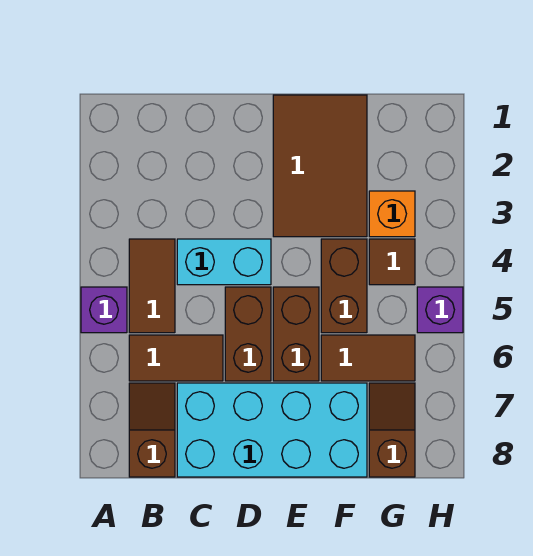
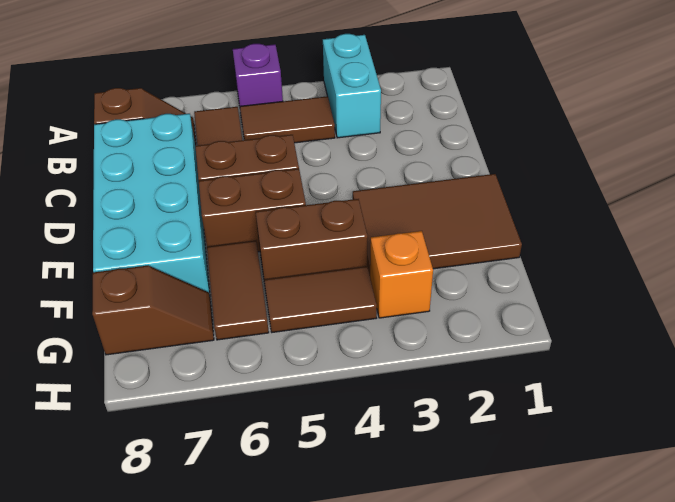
cyan brick C4:D4 level 1 -> cyan brick A3:B3 level 1
brown tile G4 level 1 -> brown tile G4:G5 level 1
purple brick H5 level 1 -> none

